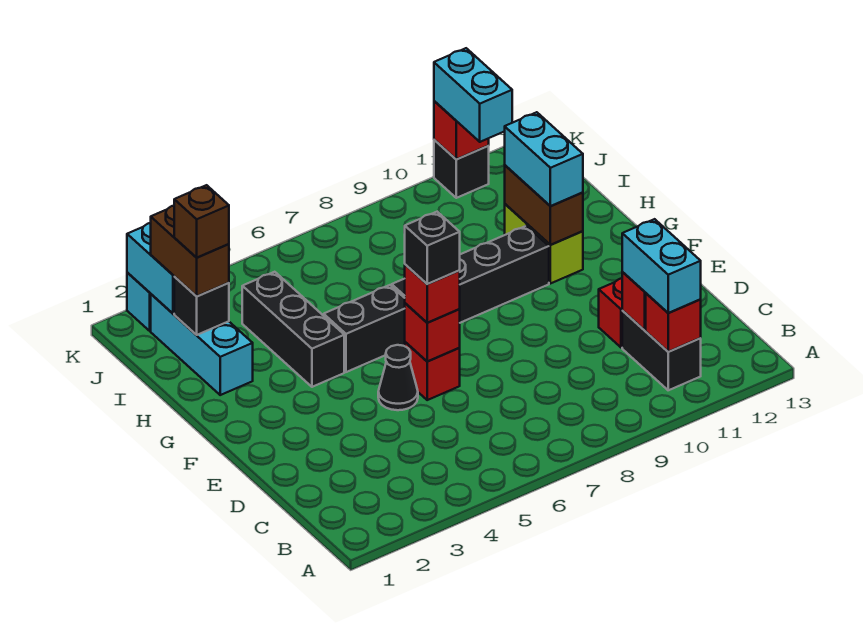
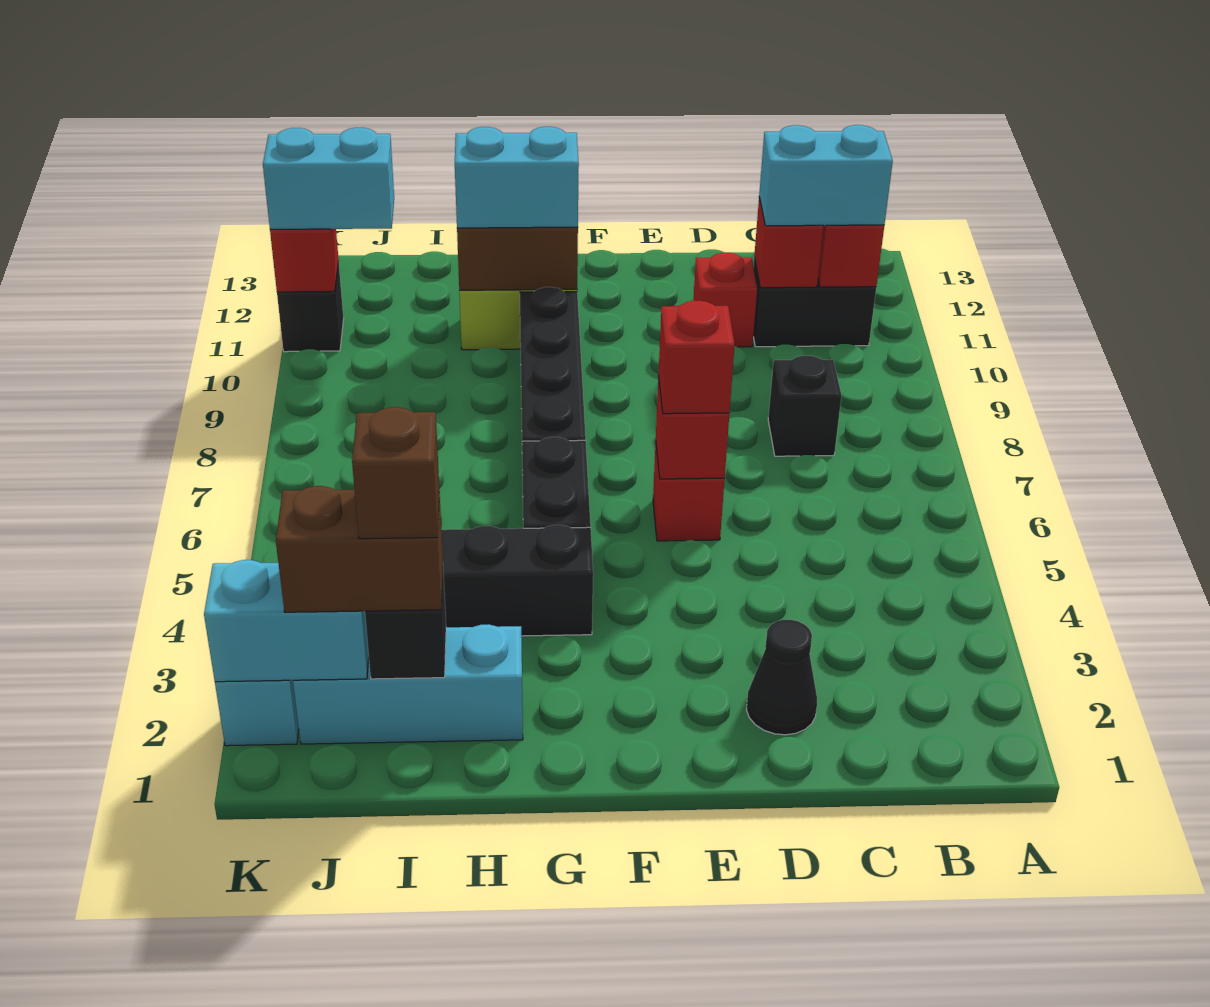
black cone E5 level 1 -> black cone D2 level 1
black brick E6 level 4 -> black brick C8 level 1

